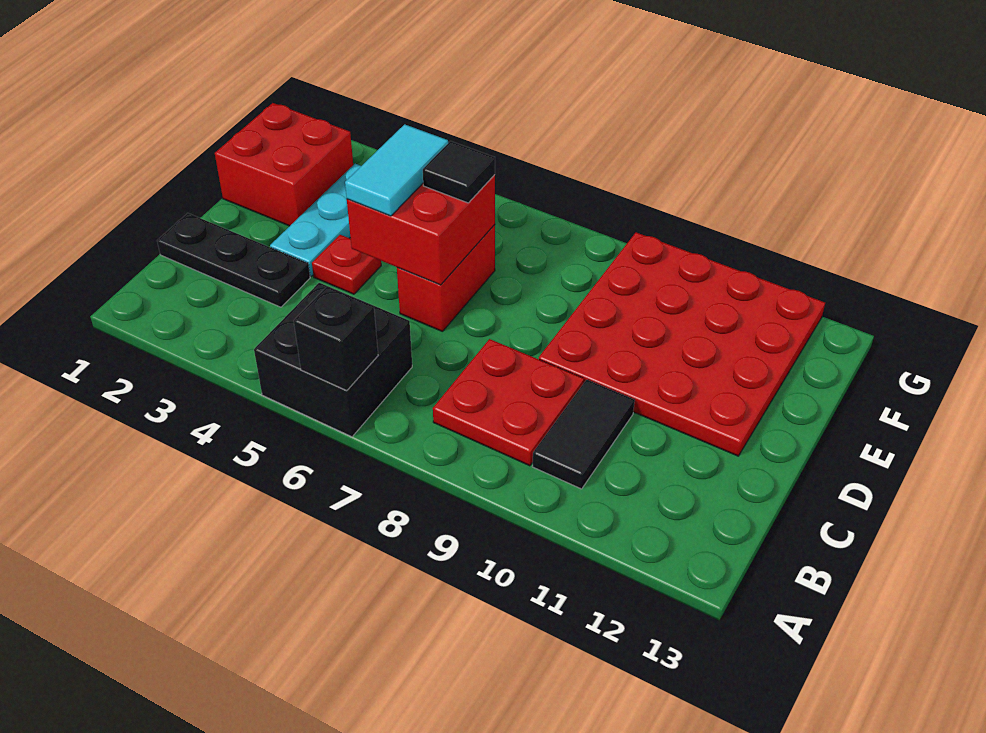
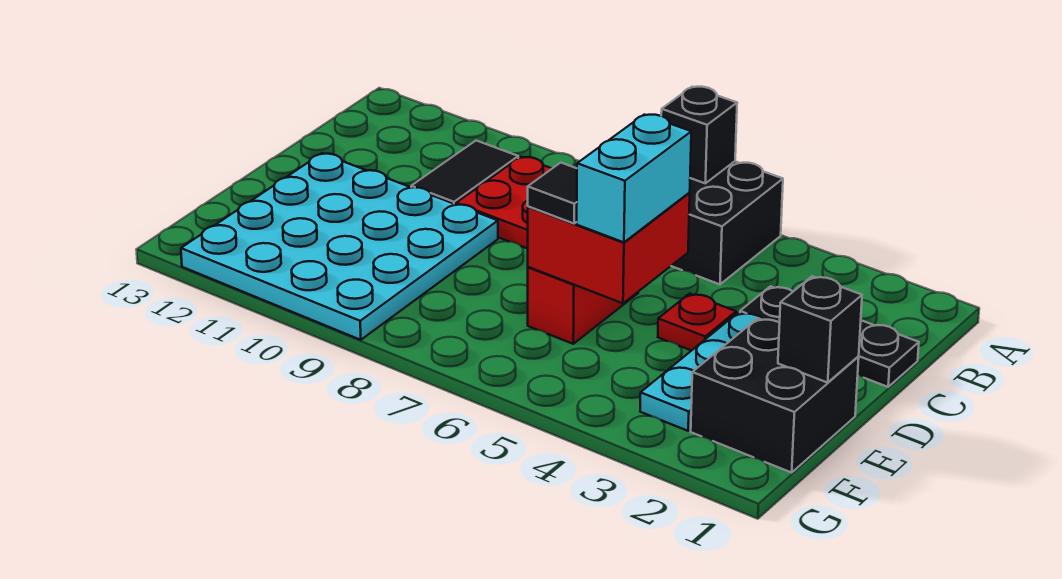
cyan tile D5:E5 level 3 -> cyan brick D5:E5 level 3
red plate D9:G12 level 1 -> cyan plate D9:G12 level 1
red brick E1:F2 level 1 -> black brick E1:F2 level 1
none -> black brick E1 level 2

